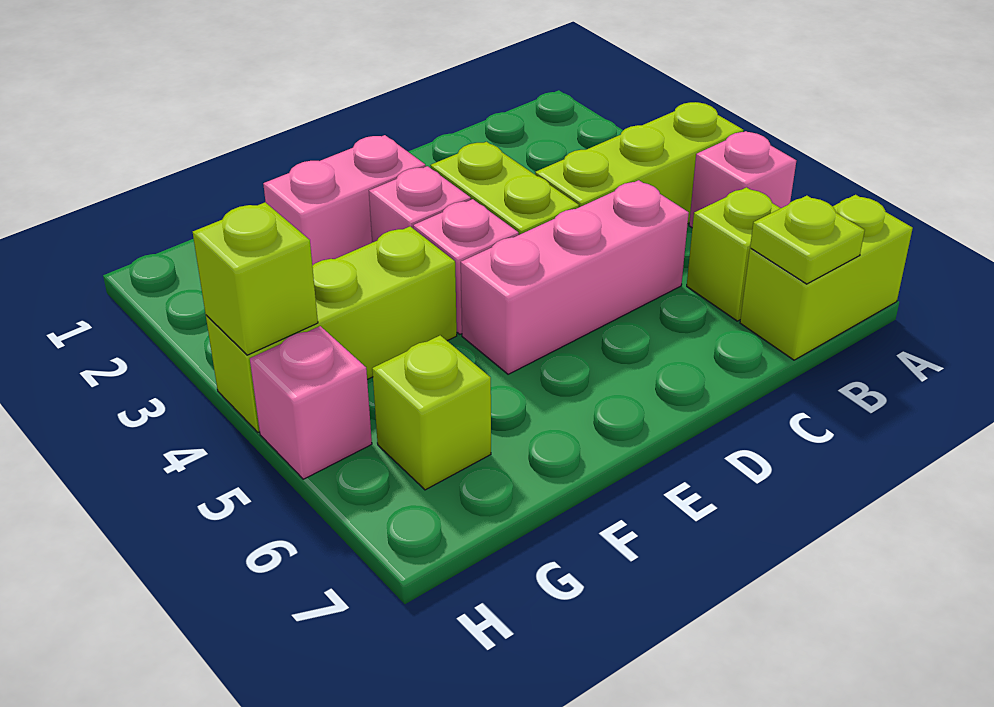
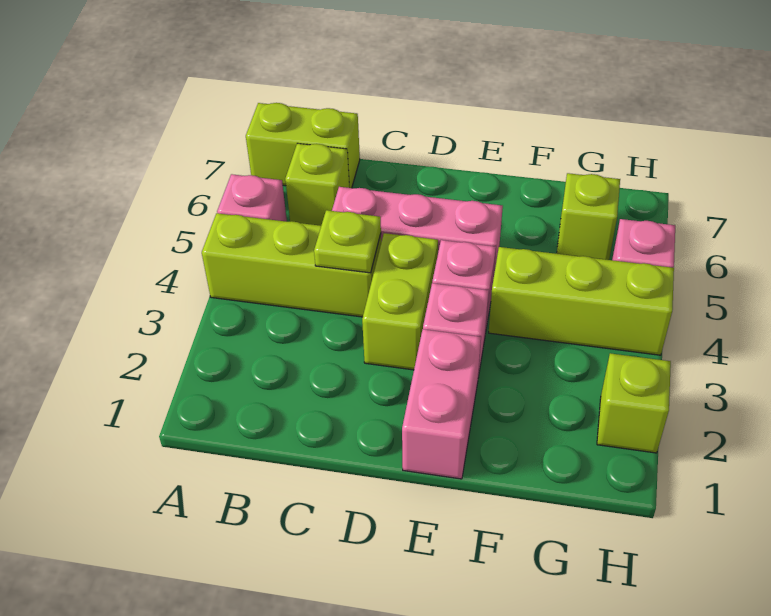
lime plate B7 level 2 -> lime plate C4 level 2
pink brick E2:F2 level 1 -> pink brick E1:E2 level 1
lime brick H4 level 2 -> lime brick H2 level 1

